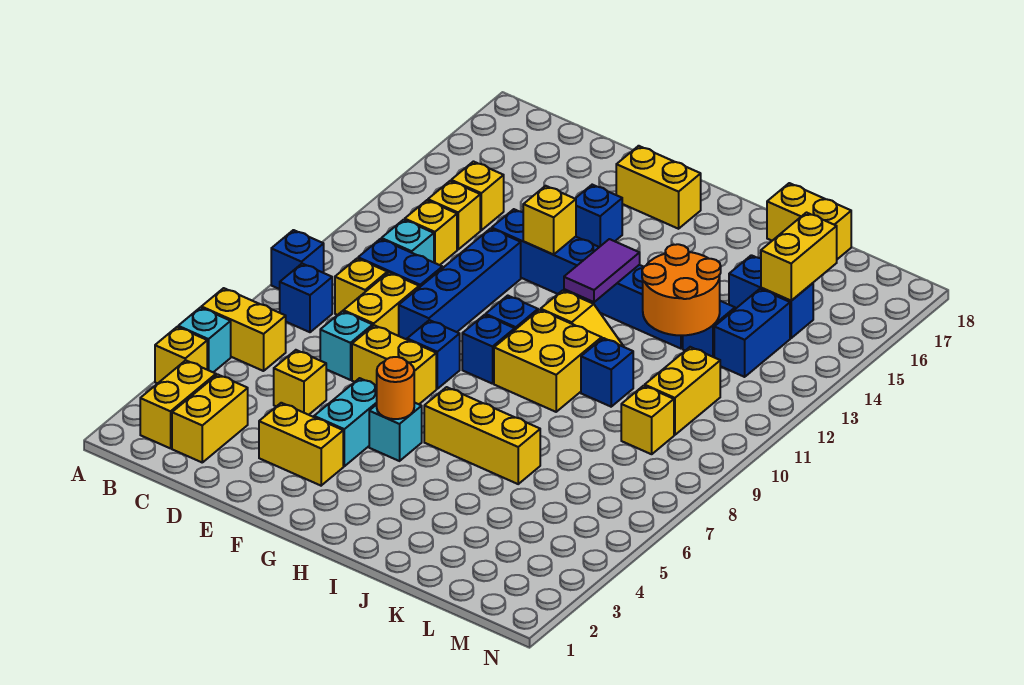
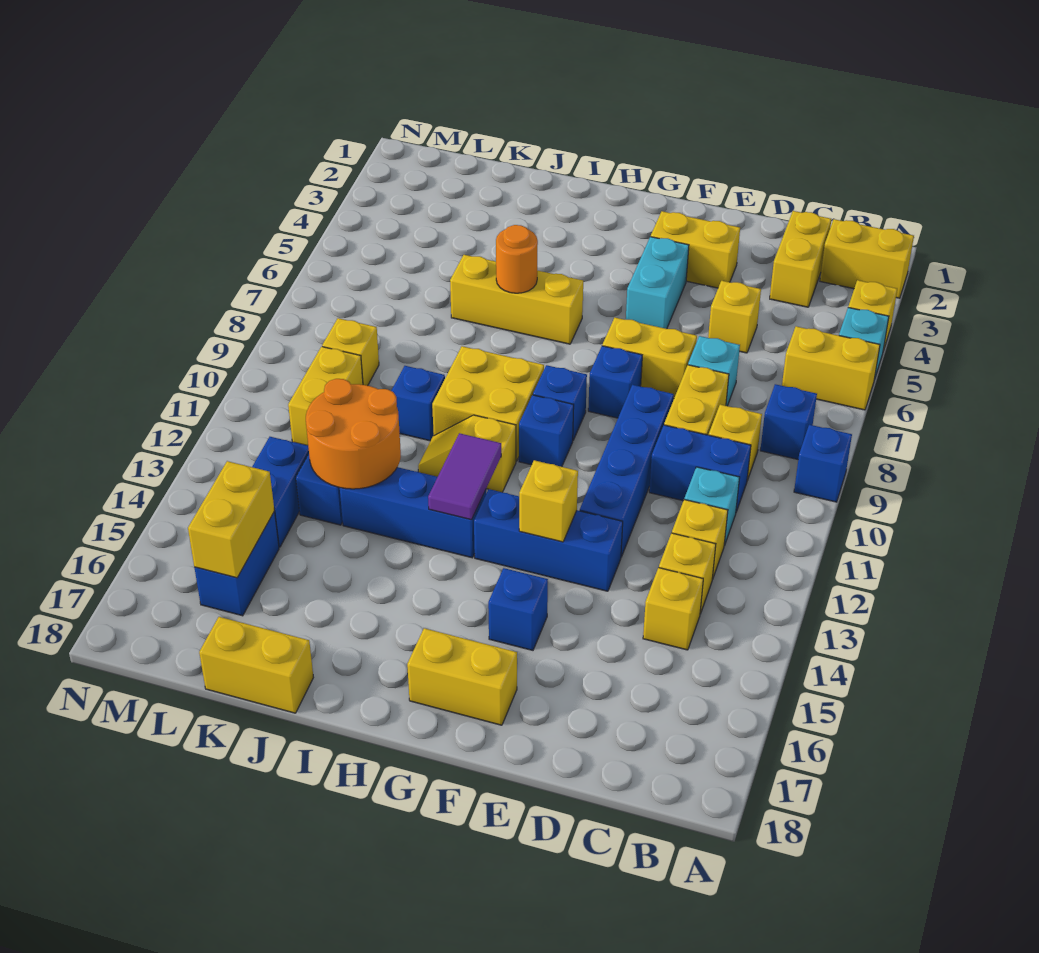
yellow brick B2:B3 level 1 -> yellow brick A2:B2 level 1
cyan brick G5 level 1 -> none
orange round brick G5 level 2 -> orange round brick I6 level 2
blue brick K15:L15 level 1 -> blue brick L15:L16 level 1

